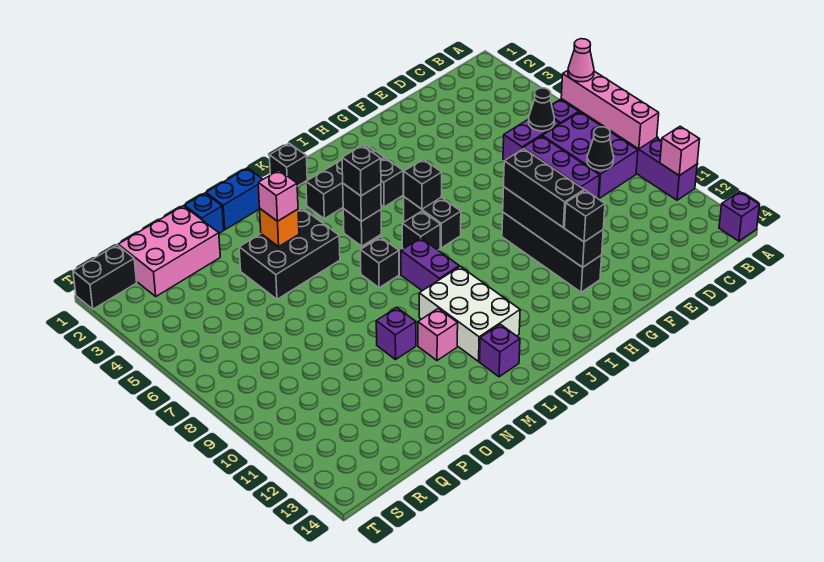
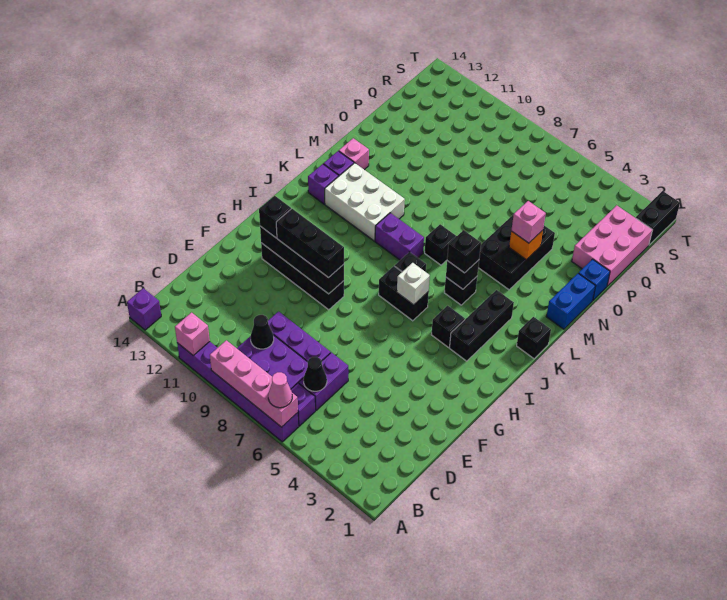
black brick I6 level 2 -> white brick I6 level 2
pink brick M11 level 1 -> pink brick M13 level 1
purple brick N10 level 1 -> purple brick K13 level 1

